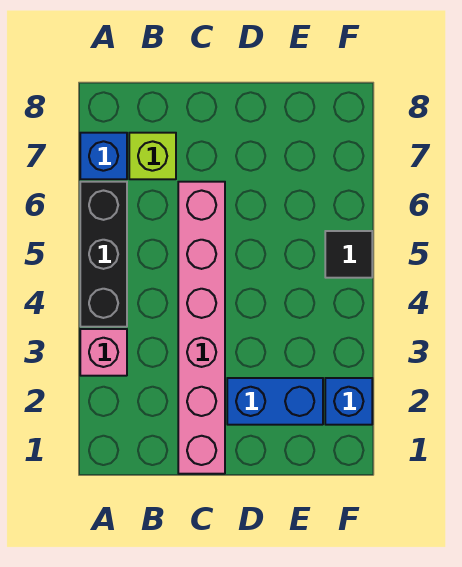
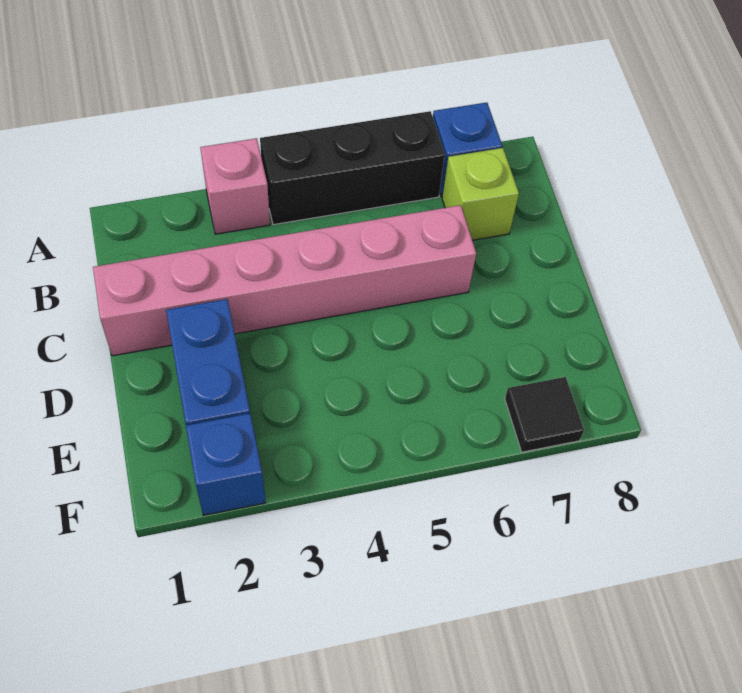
black tile F5 level 1 -> black tile F7 level 1

